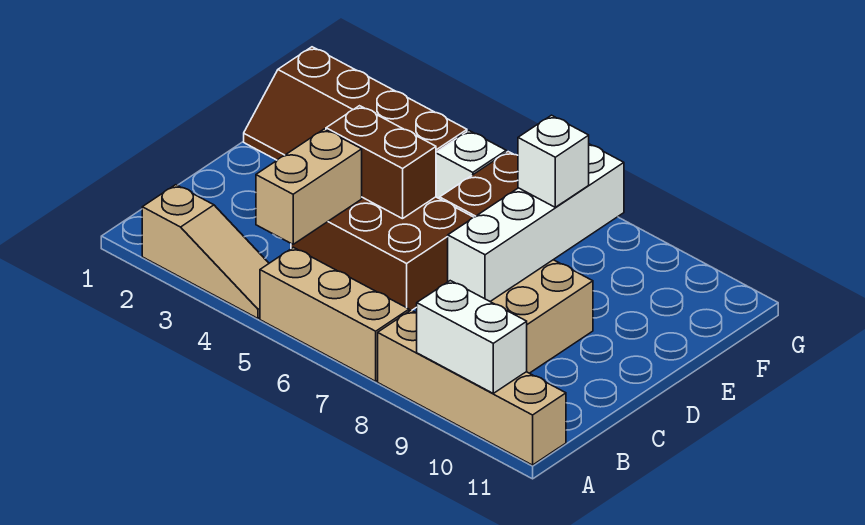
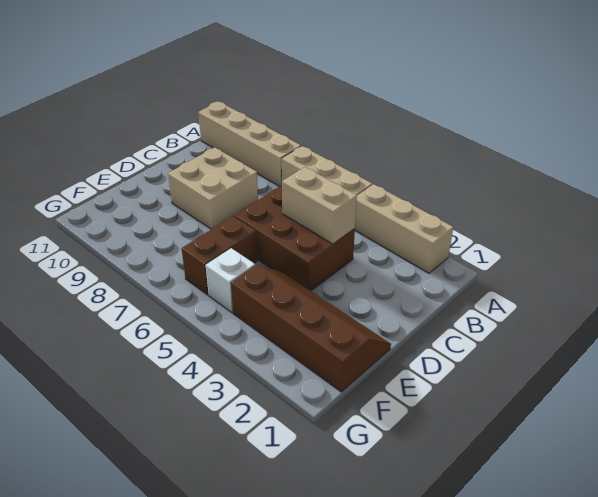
tan slope A2:A4 level 1 top 2 -> tan brick A2:A4 level 1
white brick A9:A10 level 2 -> none
tan brick B4:C4 level 2 -> tan brick C4:C5 level 2
white brick C8:F8 level 2 -> none
brown brick D4:D5 level 2 -> none
white brick E8 level 3 -> none

